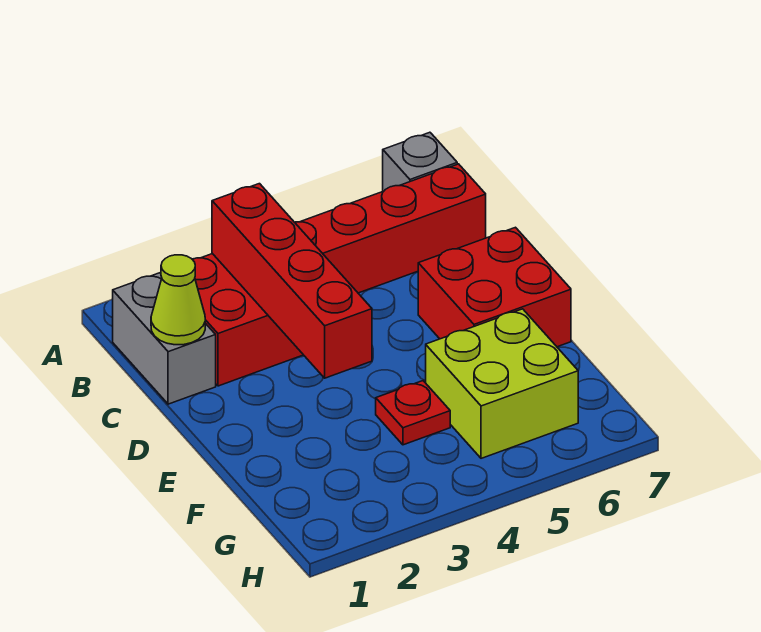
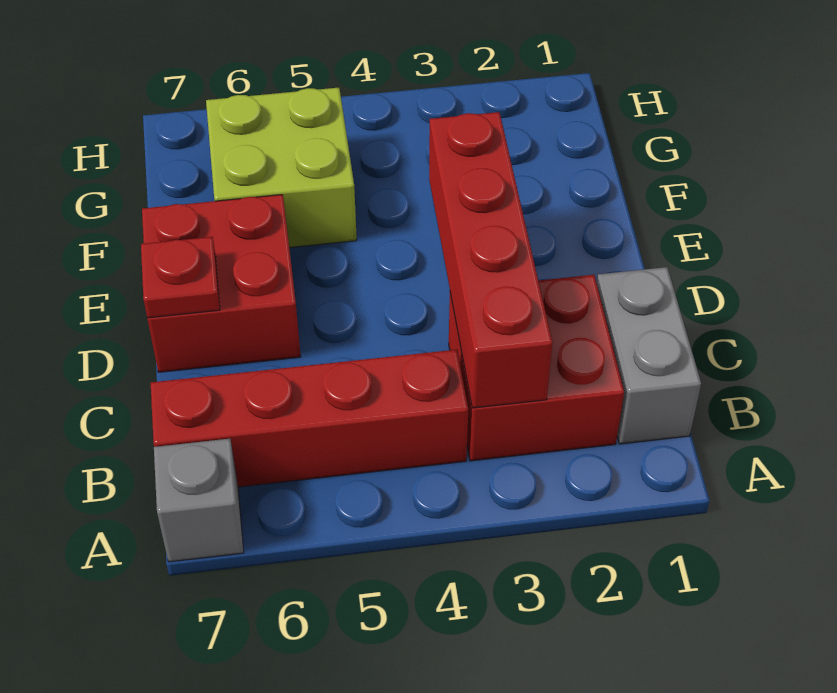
lime cone C1 level 2 -> none
red plate F4 level 1 -> red plate D7 level 2

